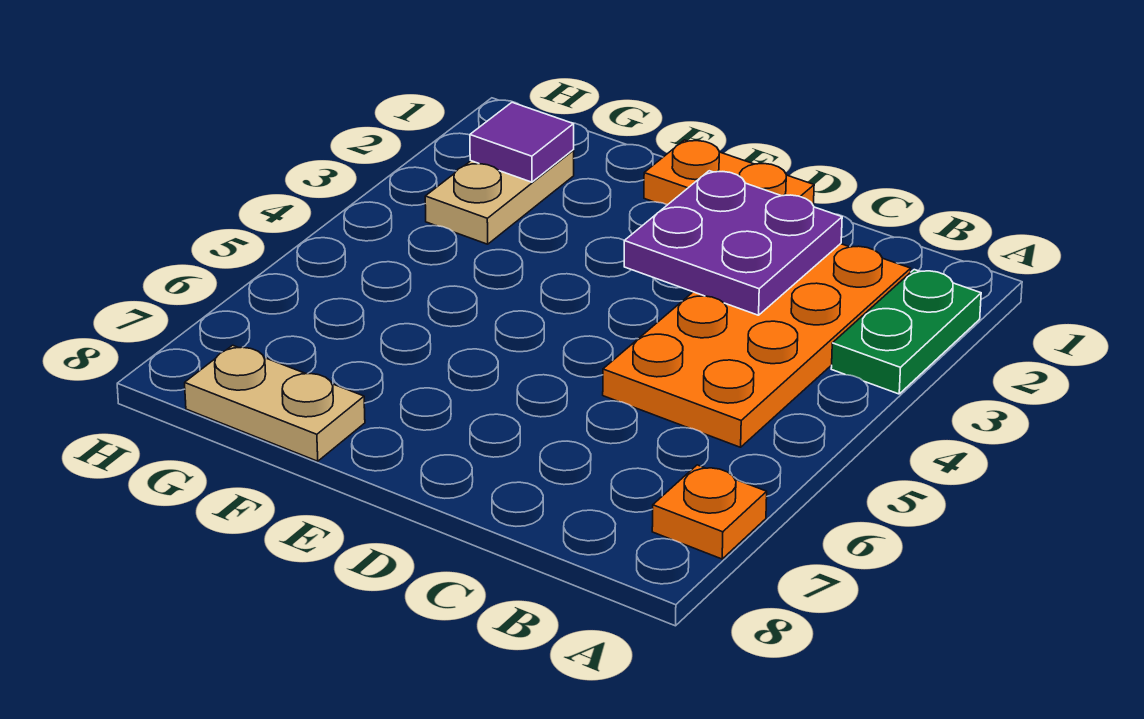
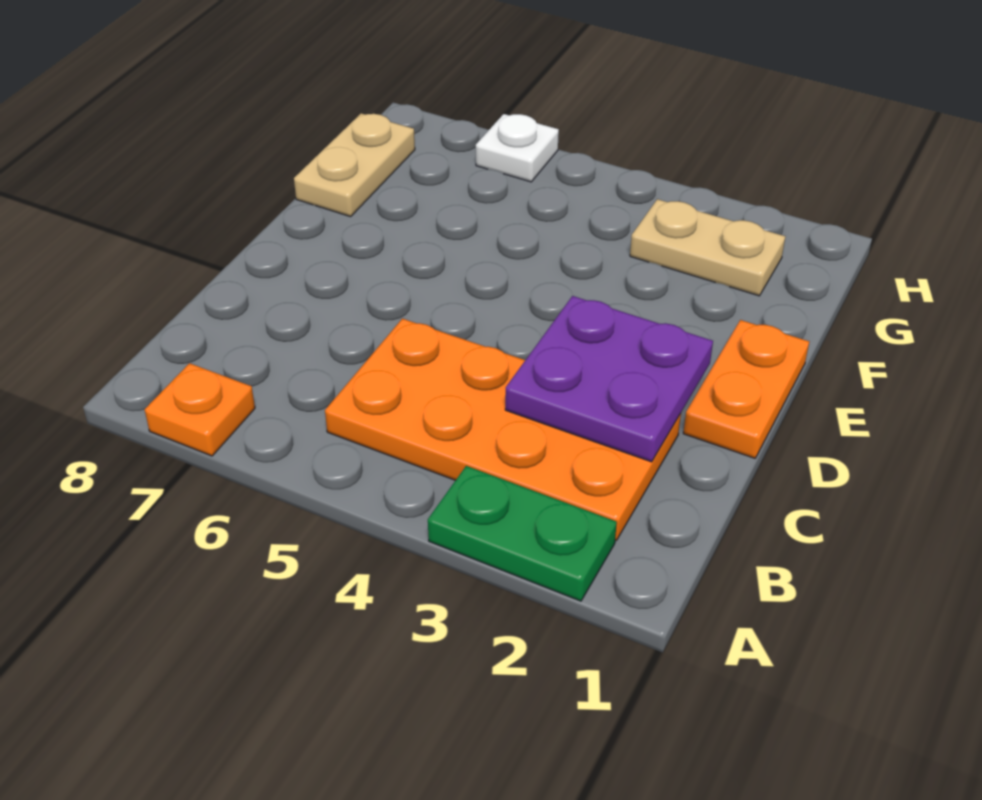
purple tile G2 level 2 -> none
none -> white plate H6 level 1

